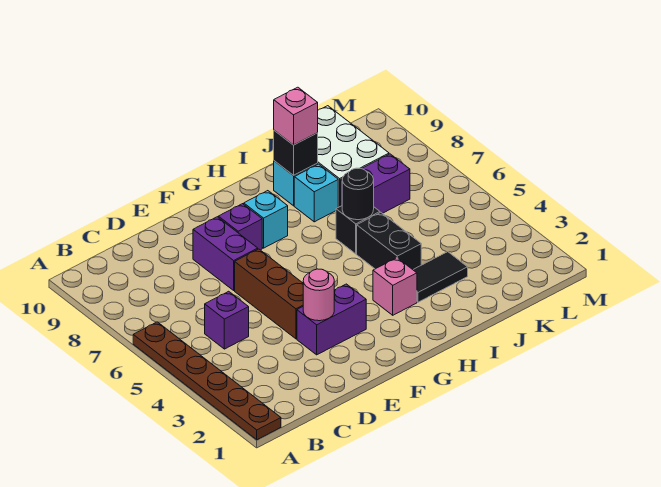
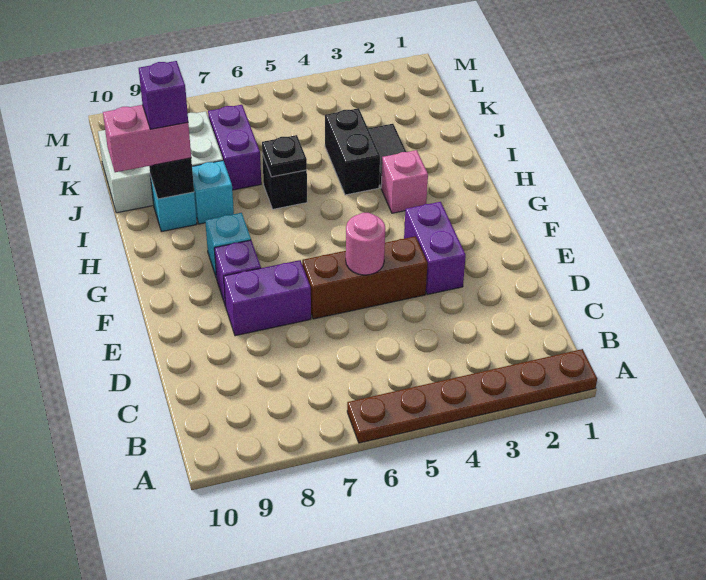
purple brick C5 level 1 -> purple brick I9 level 4
pink round brick E3 level 2 -> pink round brick E5 level 2
black brick I4:I5 level 1 -> black brick I4:J4 level 1
black round brick I6 level 2 -> black plate I6 level 2
pink brick I9 level 3 -> pink brick I9:I10 level 3

